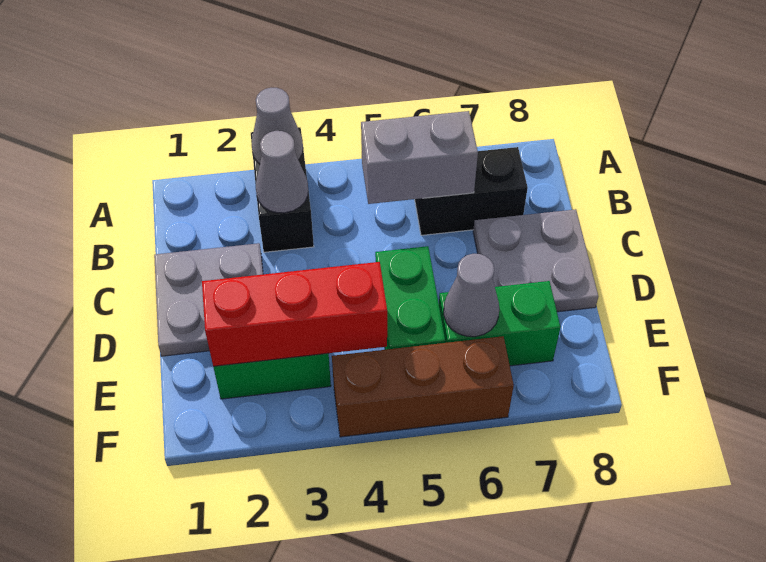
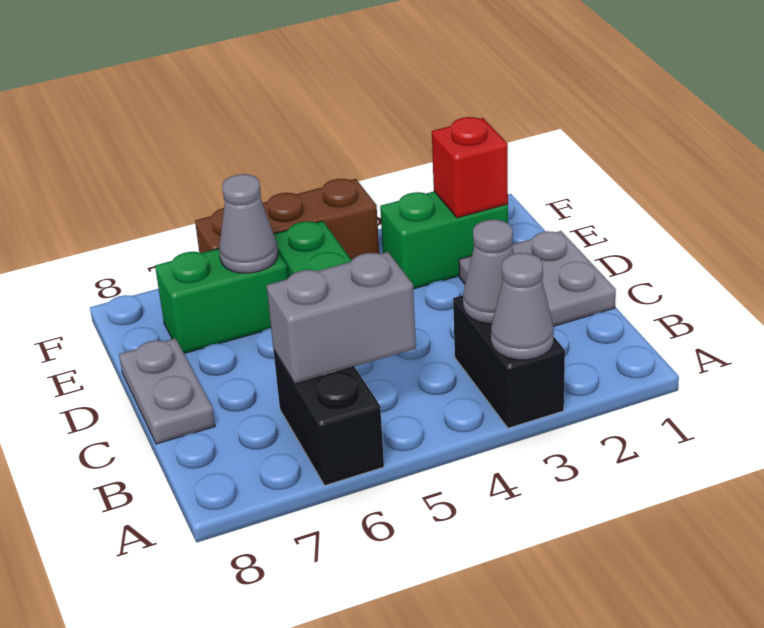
black brick B6:B7 level 1 -> black brick A6:B6 level 1
grey plate C7:D8 level 1 -> grey plate C8:D8 level 1
red brick E2:E4 level 2 -> red brick E2 level 2

